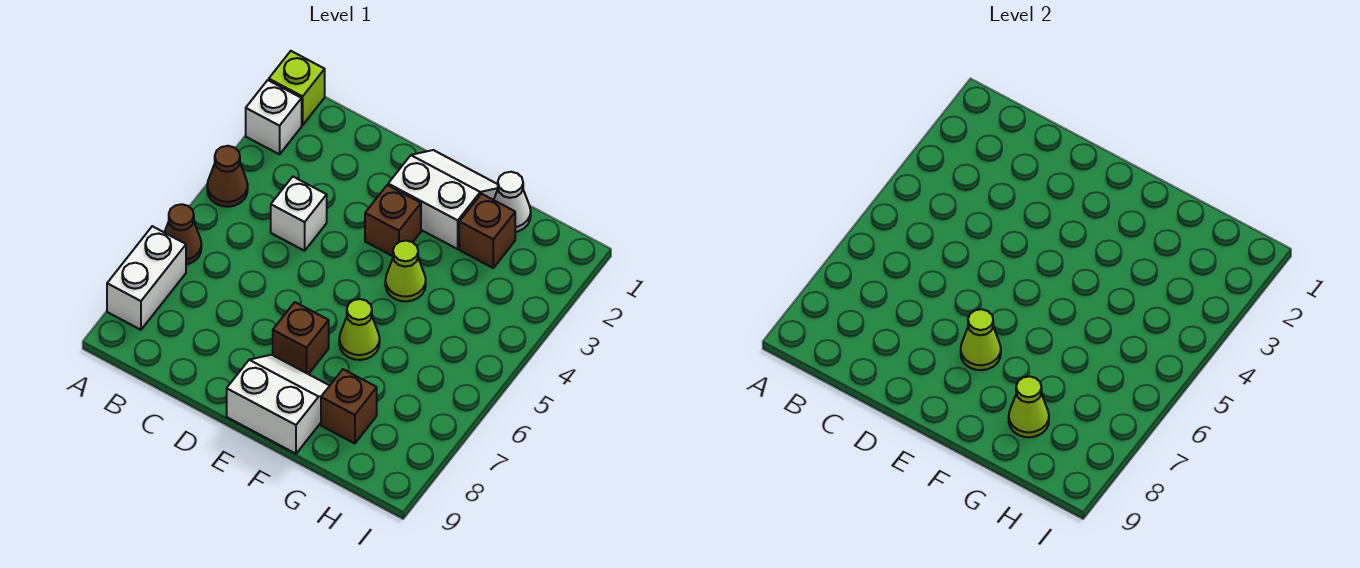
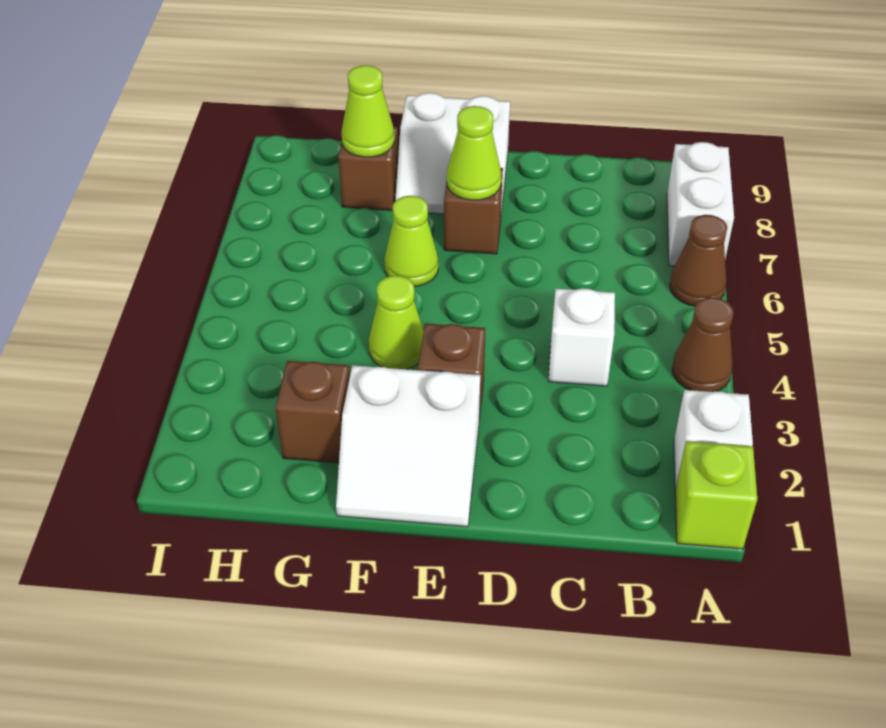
white cone G1 level 1 -> none

